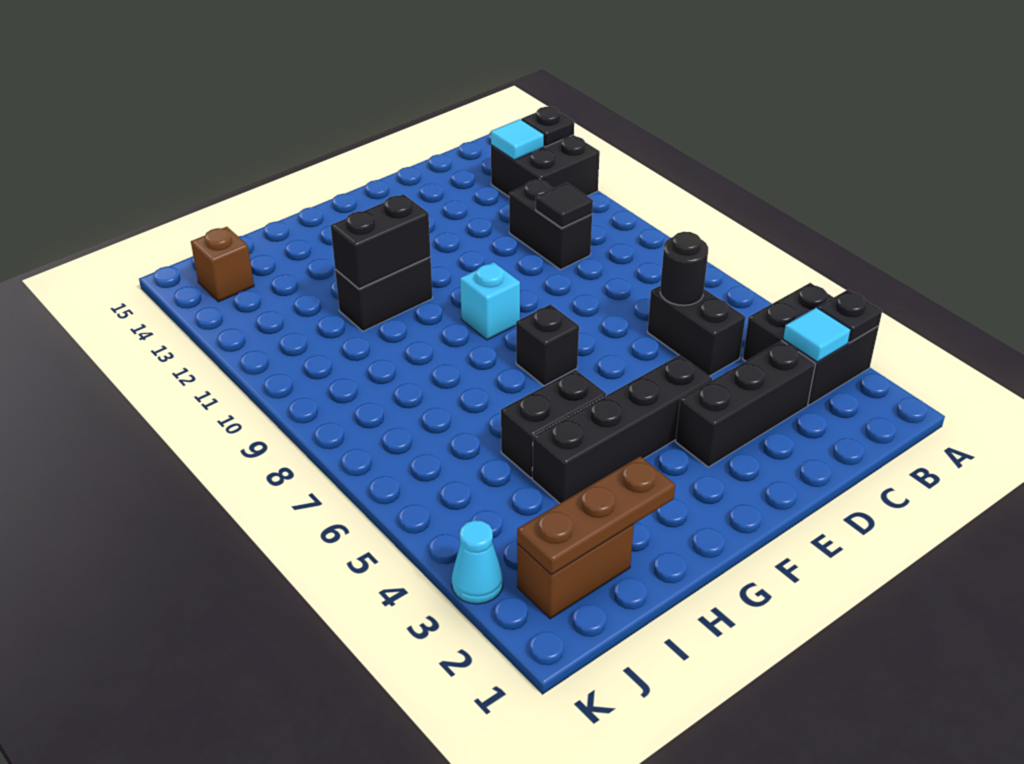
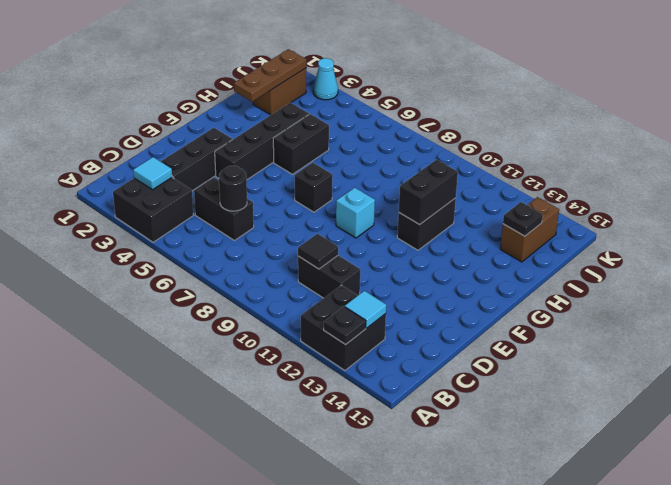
black plate A3 level 2 -> black plate I14 level 2
brown brick J14 level 1 -> brown brick I14:J14 level 1

